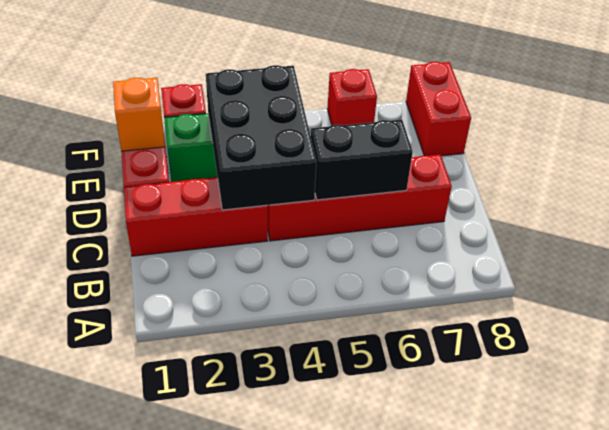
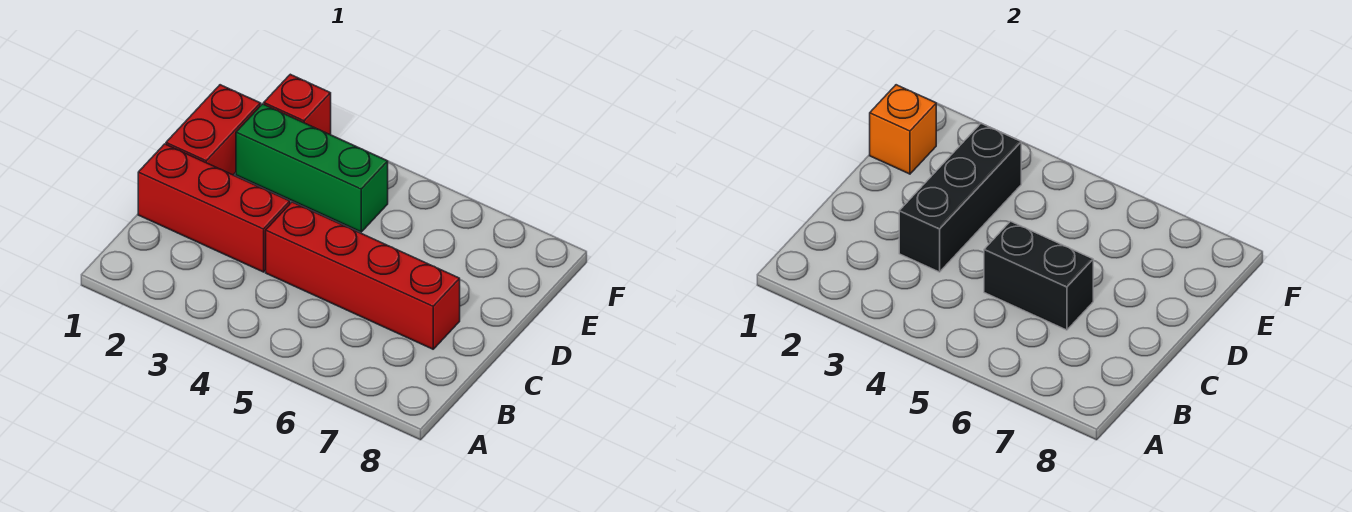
black brick C3:E4 level 2 -> black brick C3:E3 level 2
red brick E8:F8 level 1 -> none
red brick F6 level 1 -> none

